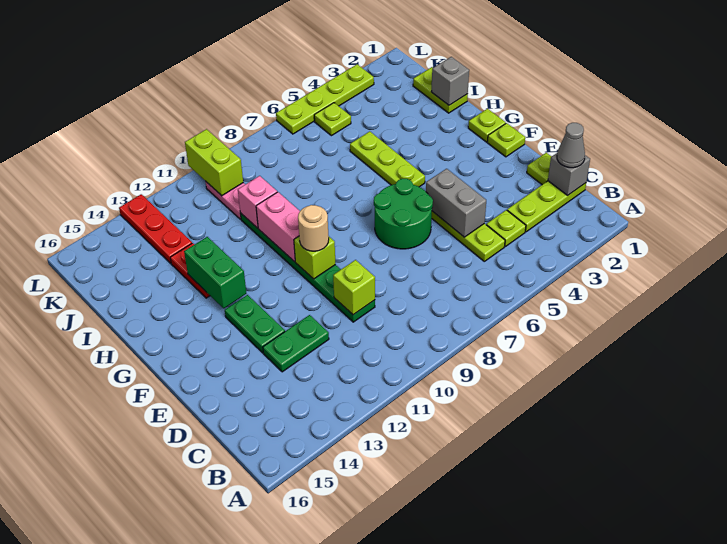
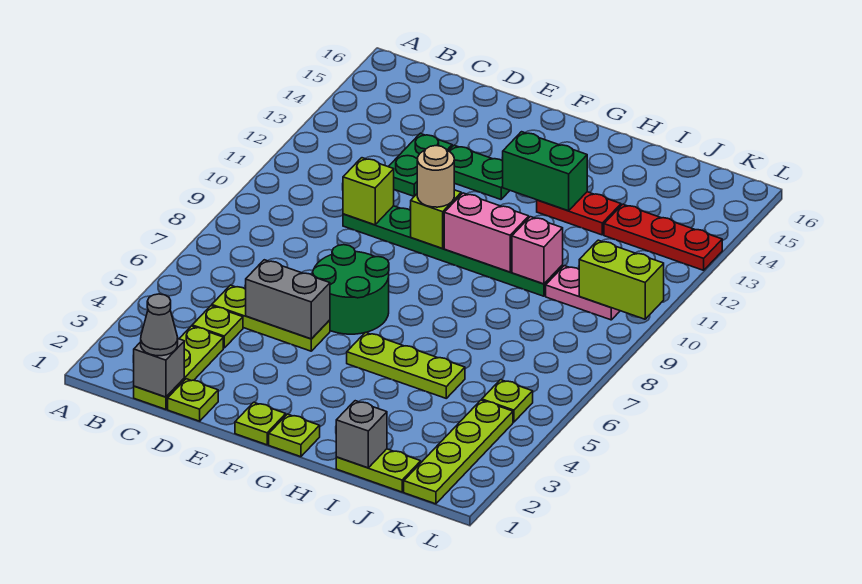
lime plate L3:L6 level 1 -> lime plate K1:K4 level 1

